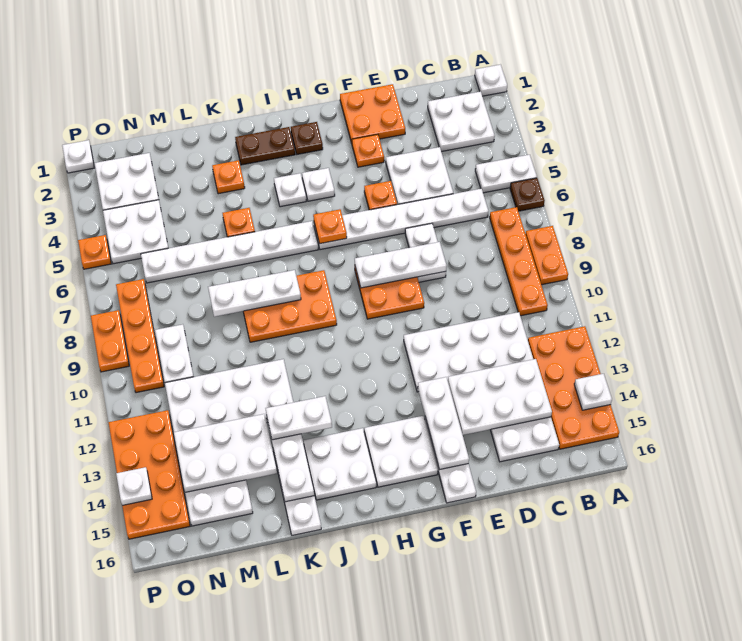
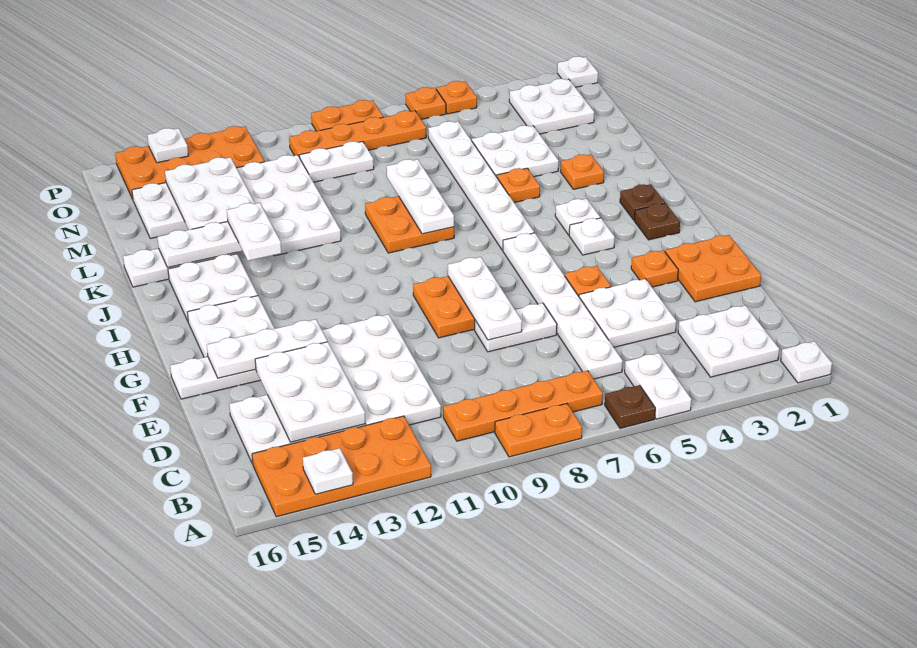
orange plate H6 level 2 -> orange plate P6 level 1
brown plate I2:J2 level 1 -> brown plate I2 level 1
orange plate I8:K9 level 1 -> orange plate J8:K9 level 1
white plate N4:O5 level 1 -> white plate L4:M5 level 1

